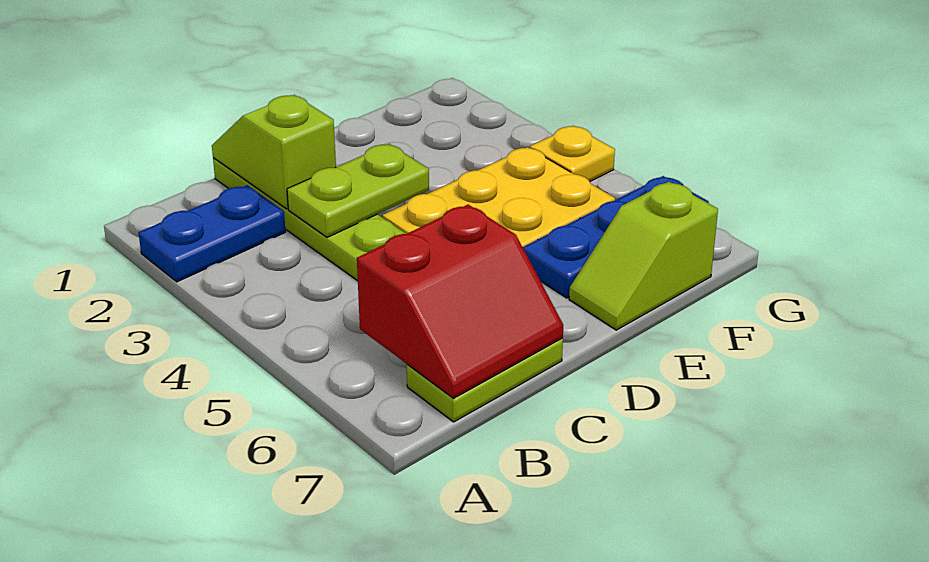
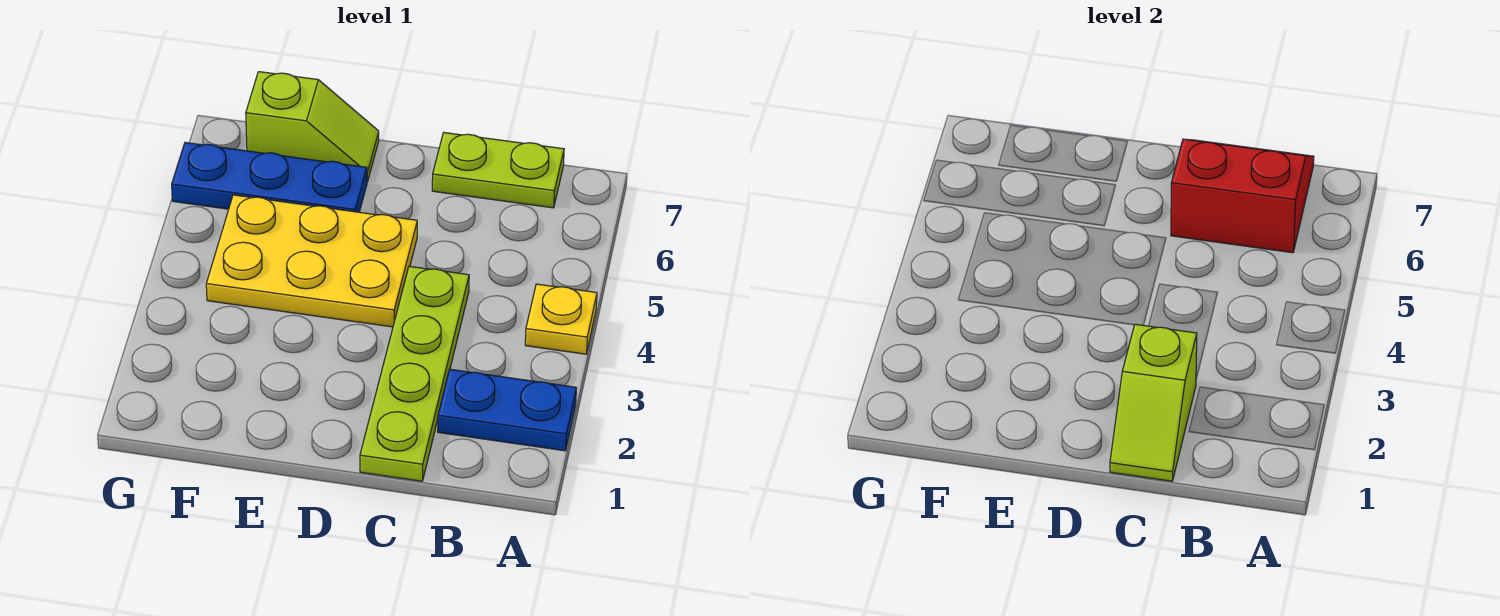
lime plate C3:D3 level 2 -> none
yellow plate G4 level 1 -> yellow plate A4 level 1

